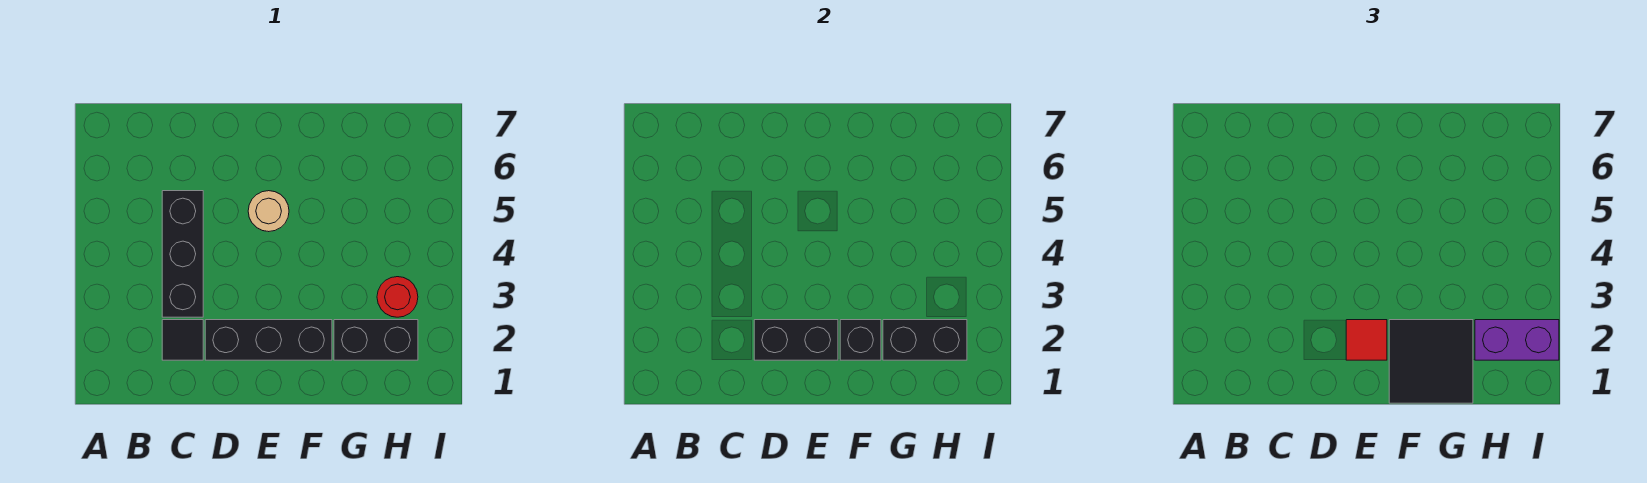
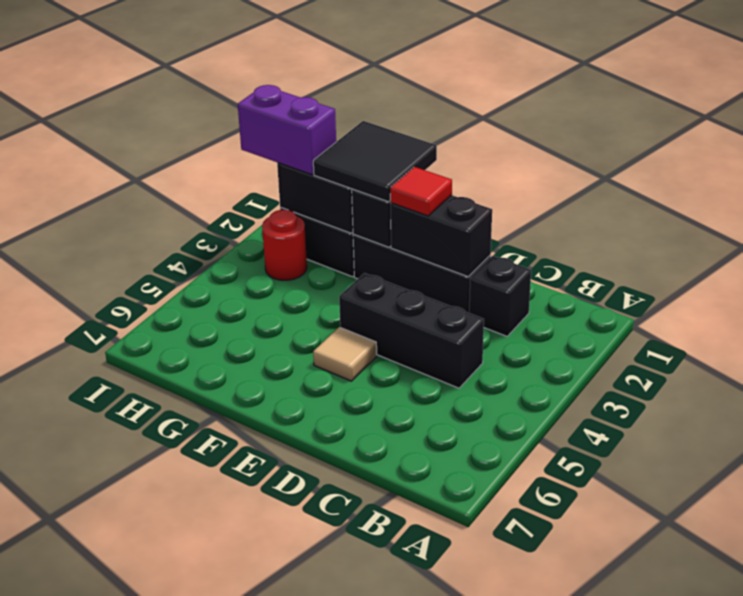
black tile C2 level 1 -> black brick C2 level 1
black brick C3:C5 level 1 -> black brick C4:E4 level 1
tan round brick E5 level 1 -> tan tile E5 level 1

